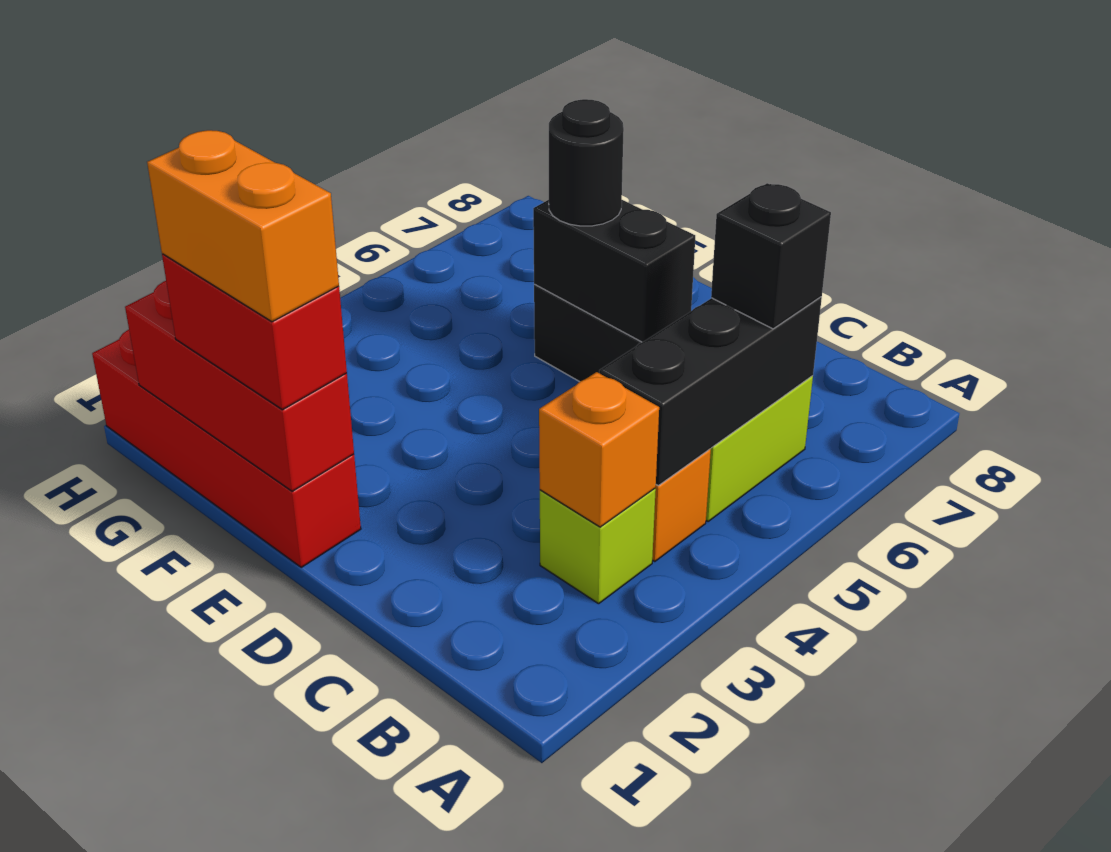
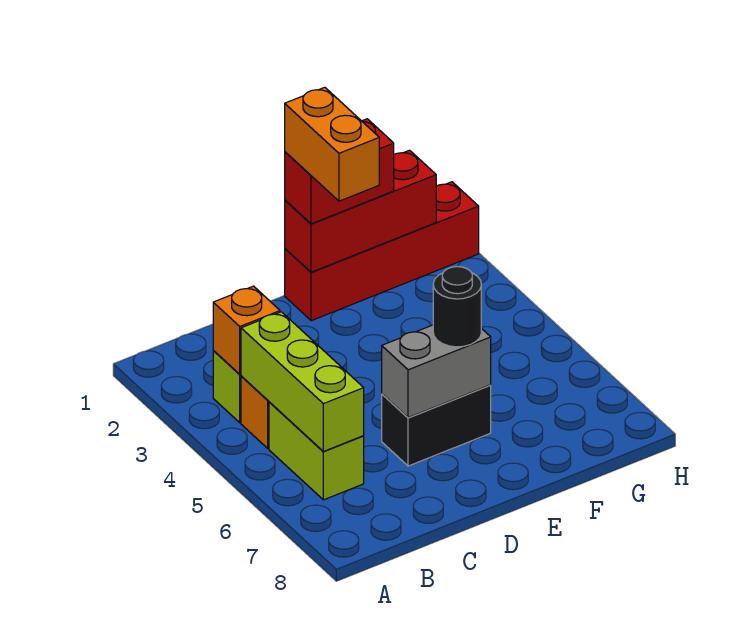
black brick B4:B6 level 2 -> lime brick B4:B6 level 2
black brick B6 level 3 -> none
black brick D6:E6 level 2 -> grey brick D6:E6 level 2
orange brick E1:F1 level 4 -> orange brick E1:E2 level 4

